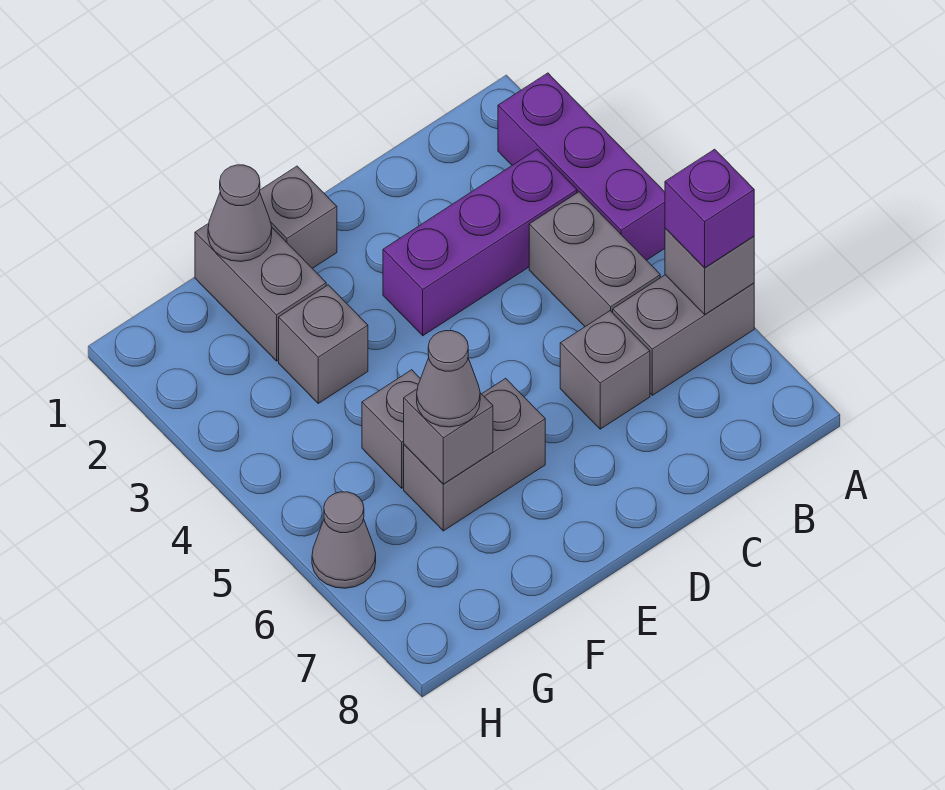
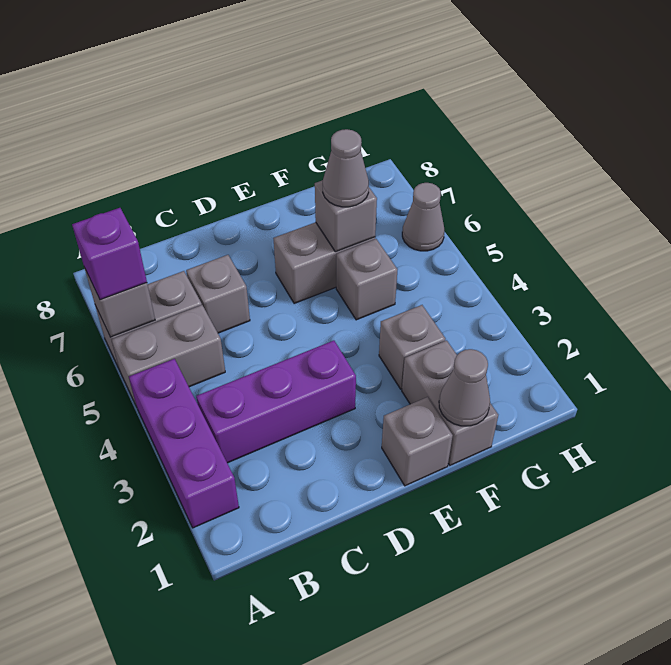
grey brick B4:B5 level 1 -> grey brick A5:B5 level 1

